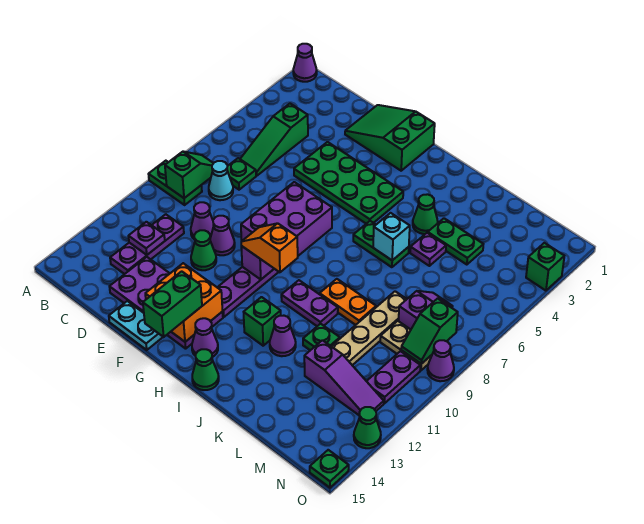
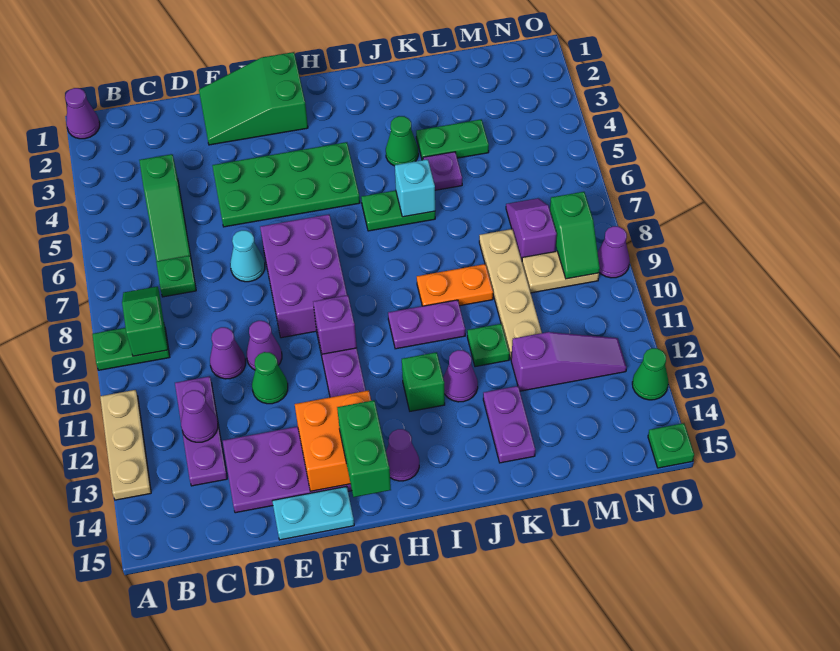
none -> tan plate A11:A13 level 1
cyan cone C8 level 1 -> cyan cone E7 level 1
purple plate C12 level 2 -> purple cone C12 level 2
orange slope G10:H10 level 3 top H -> none
green cone I15 level 1 -> none
purple plate N10:N11 level 1 -> purple plate K13:K14 level 1
green brick O3 level 1 -> none

